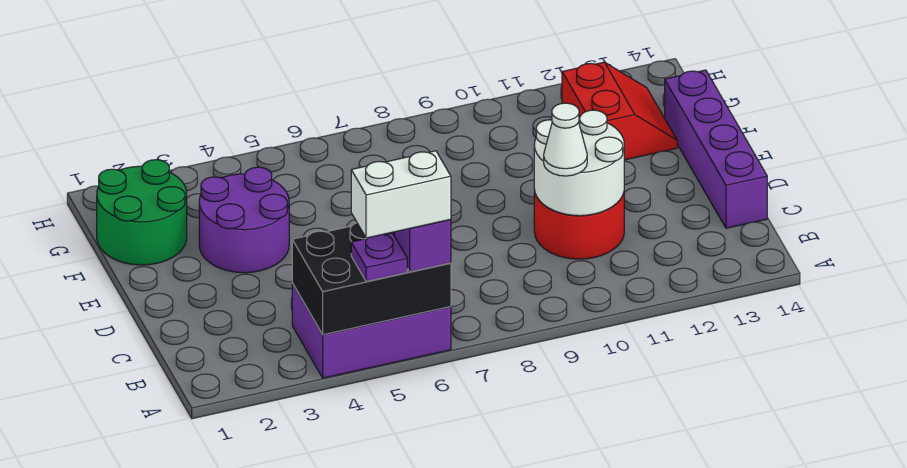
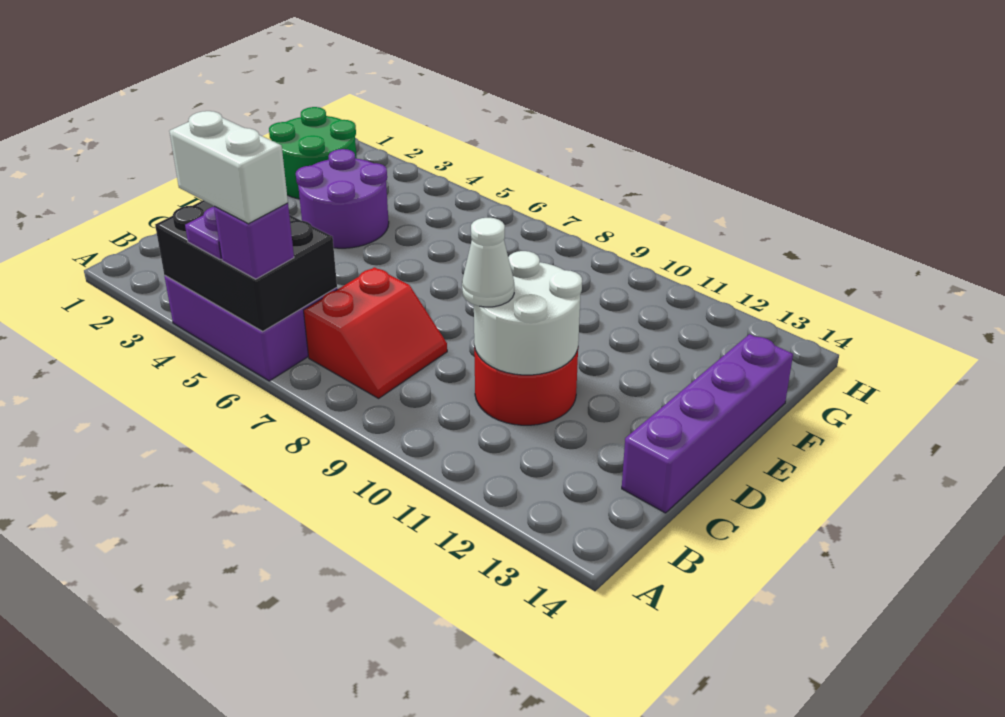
red slope F12:G13 level 1 top 12 -> red slope B7:C8 level 1 top 7

